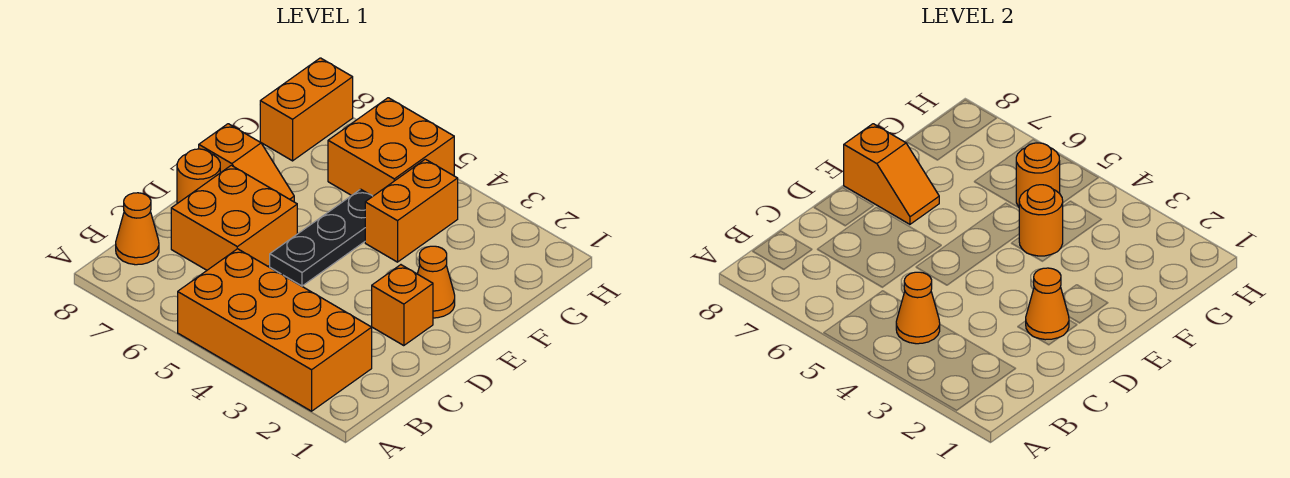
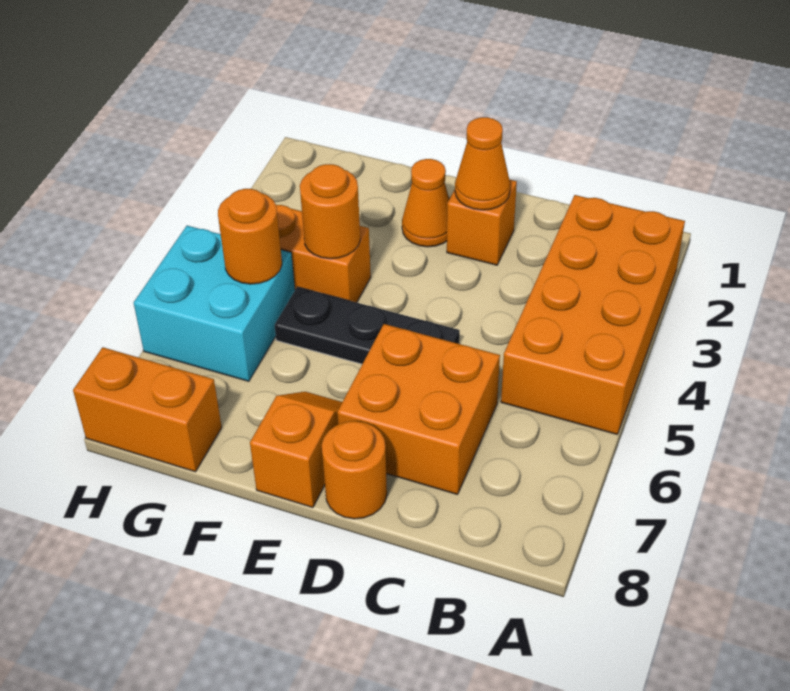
orange cone B4 level 2 -> none
orange cone B8 level 1 -> none
orange slope E7:E8 level 2 top 8 -> none
orange brick G5:H6 level 1 -> cyan brick G5:H6 level 1

